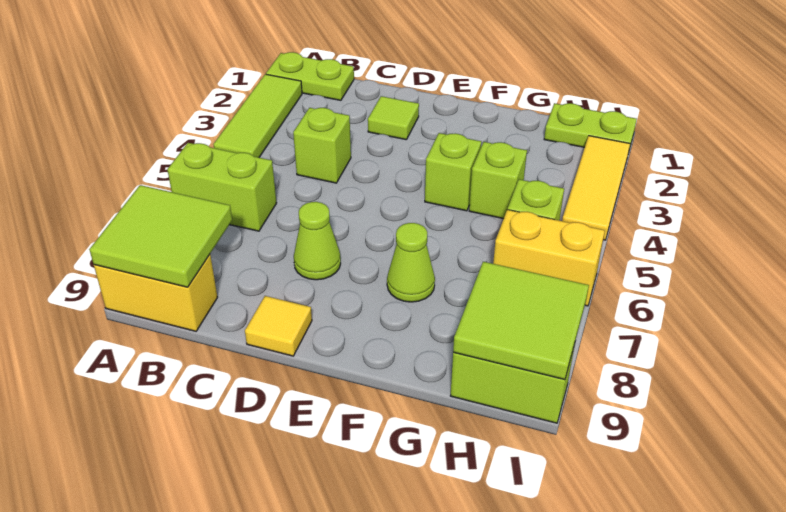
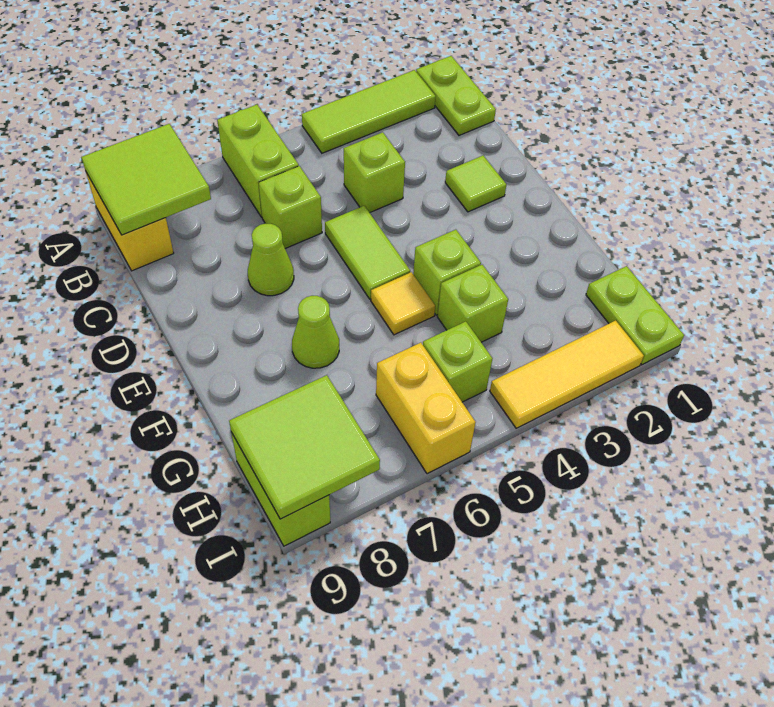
none -> lime brick C6 level 1
none -> lime tile D5:E5 level 1
yellow tile D9 level 1 -> yellow tile F5 level 1

